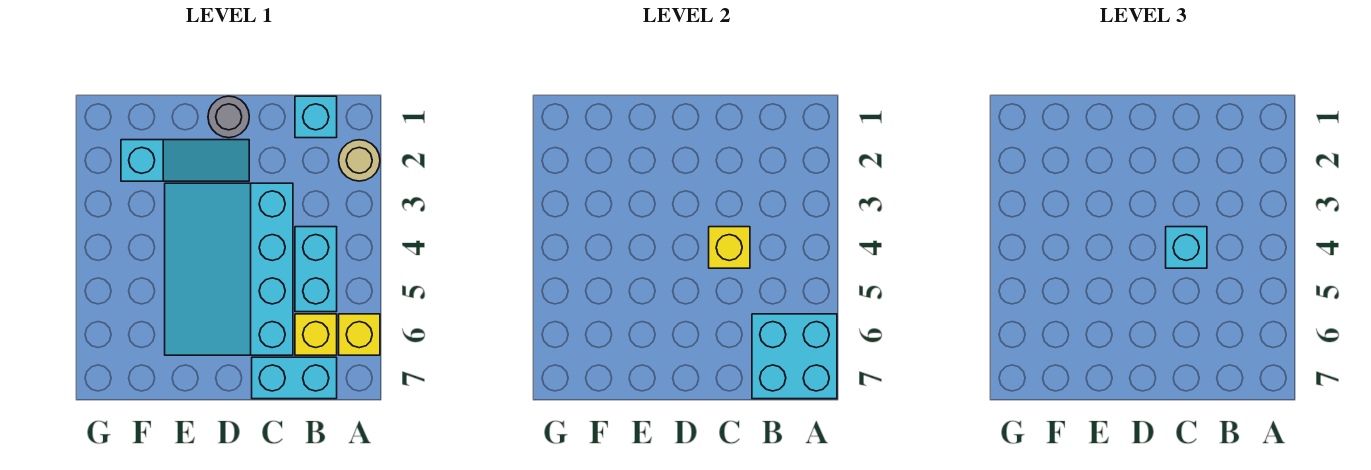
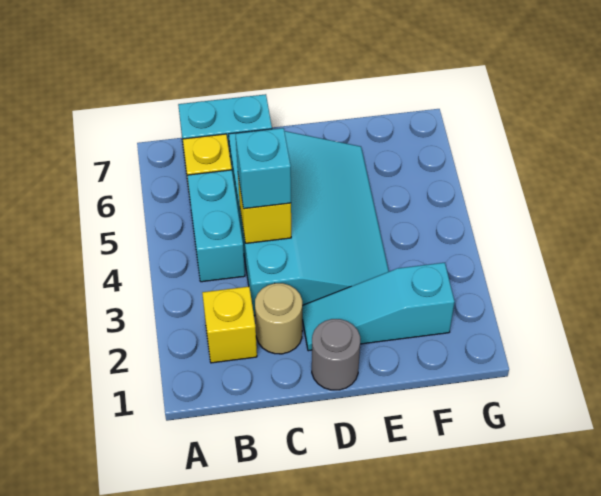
tan round brick A2 level 1 -> tan round brick C2 level 1
yellow brick A6 level 1 -> yellow brick B2 level 1
cyan brick A6:B7 level 2 -> none
cyan brick B1 level 1 -> none

